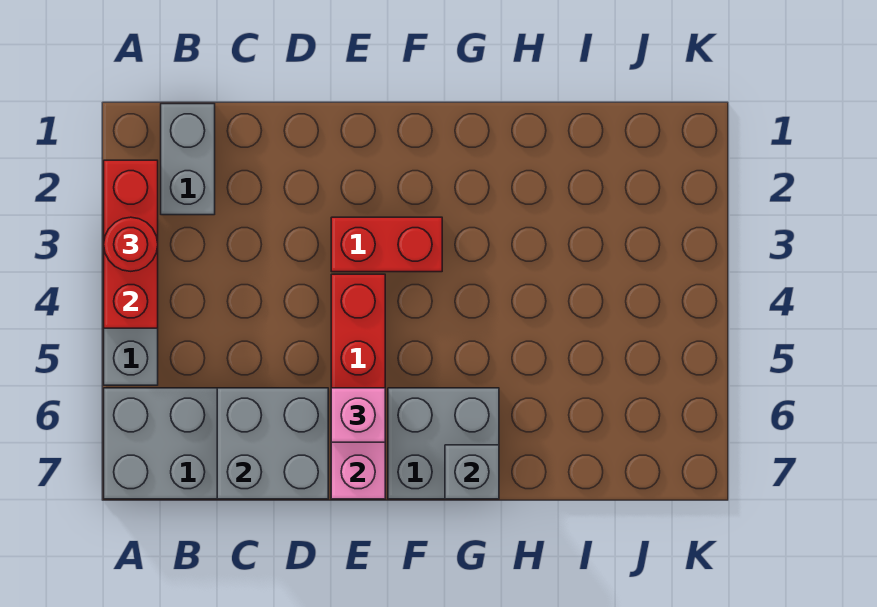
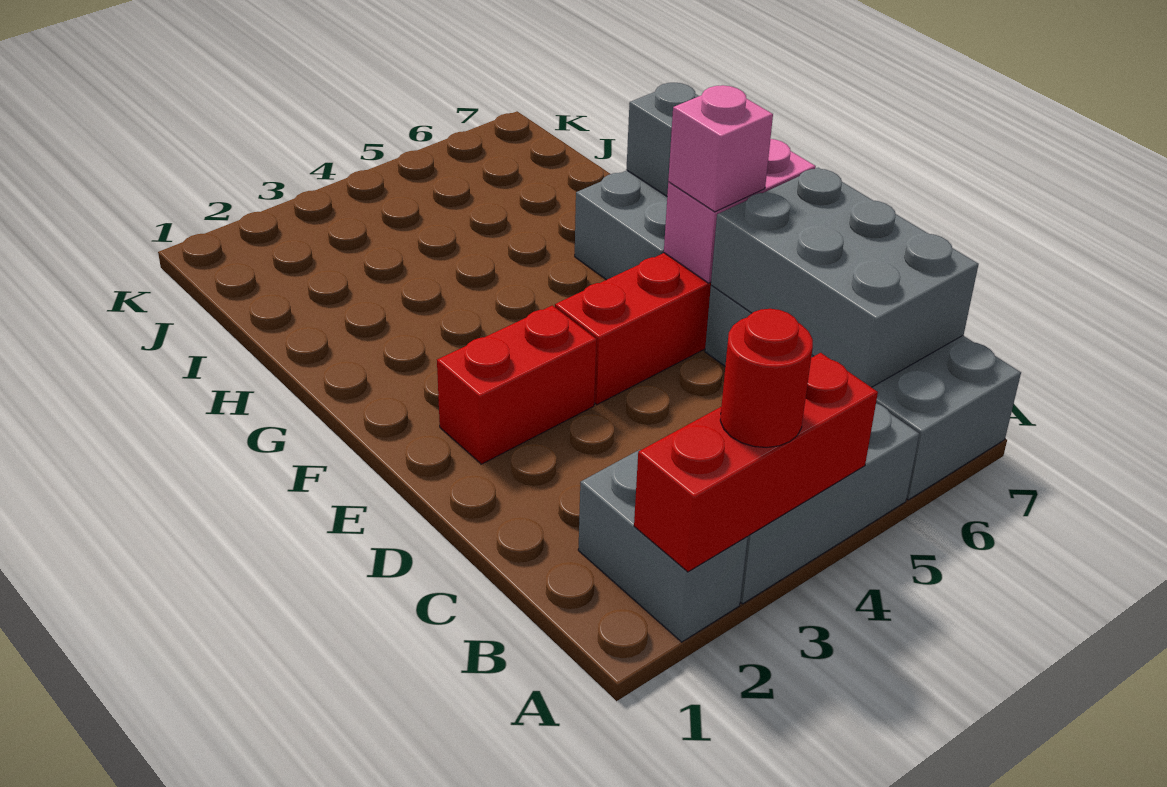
grey brick B1:B2 level 1 -> grey brick A2:B2 level 1
grey brick C6:D7 level 2 -> grey brick B6:D7 level 2
red brick E3:F3 level 1 -> red brick E2:E3 level 1

